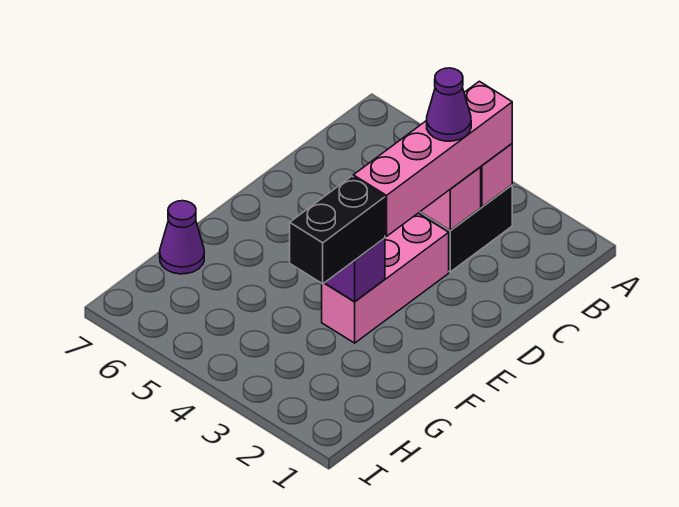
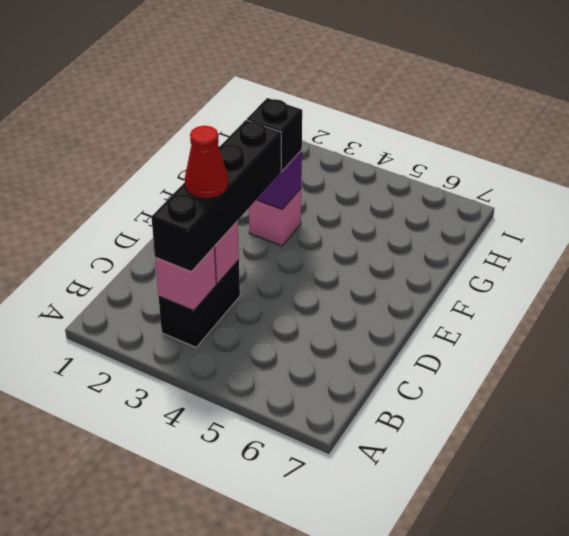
pink brick B3:E3 level 3 -> black brick B3:E3 level 3
purple cone C3 level 4 -> red cone C3 level 4
pink brick D3:F3 level 1 -> pink brick F3 level 1
black brick F3:G3 level 3 -> black brick F3 level 3
purple cone G7 level 1 -> none

